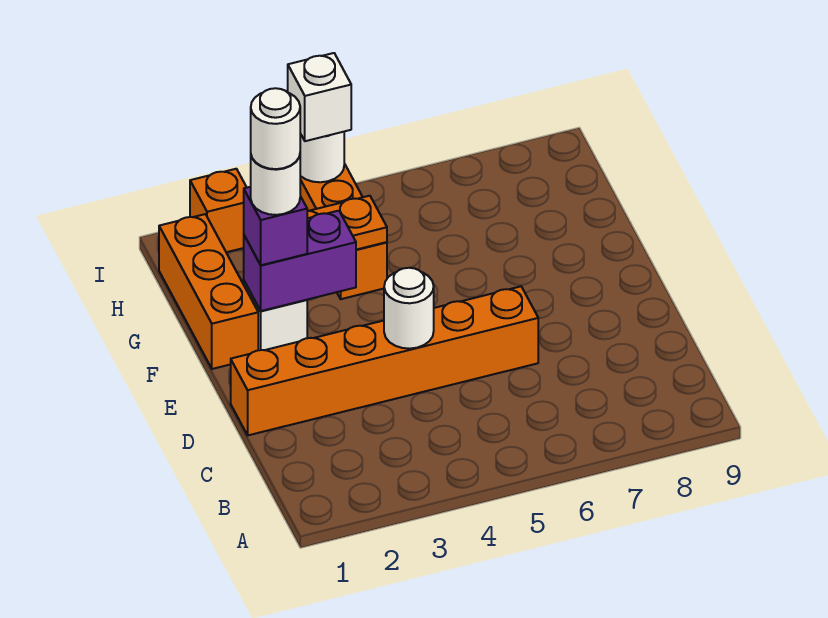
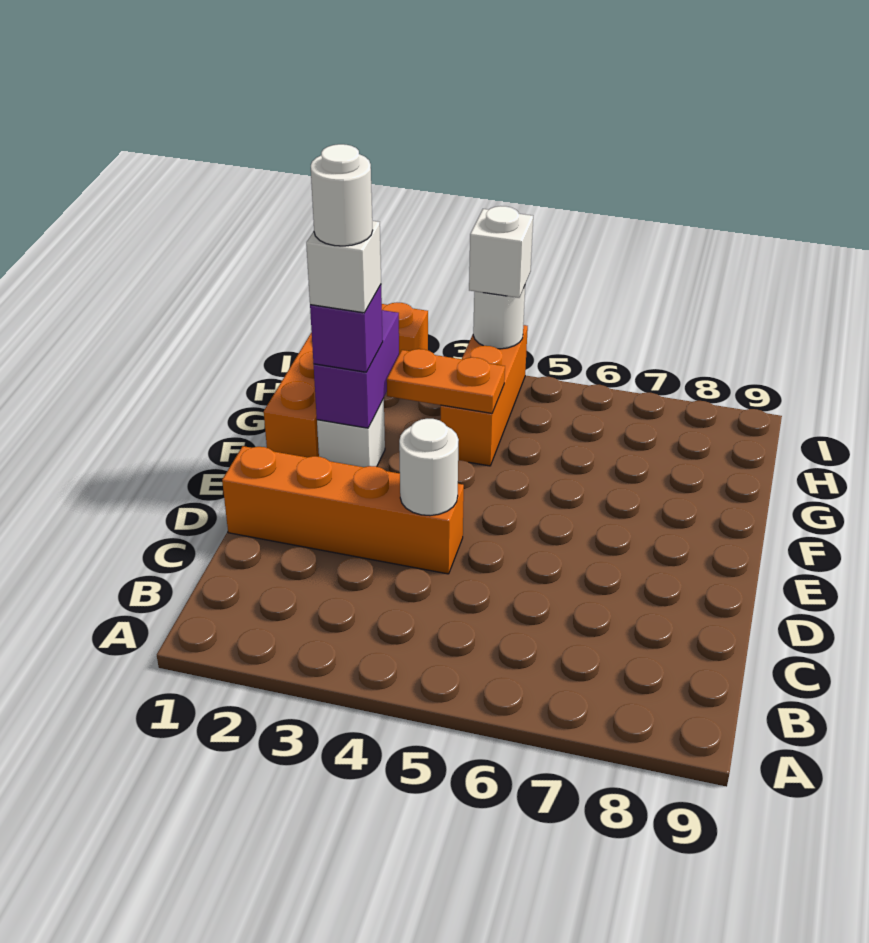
orange brick D1:D6 level 1 -> orange brick D1:D4 level 1
purple brick F2:F3 level 2 -> purple brick F2:G2 level 2
white round brick F2 level 4 -> white brick F2 level 4

